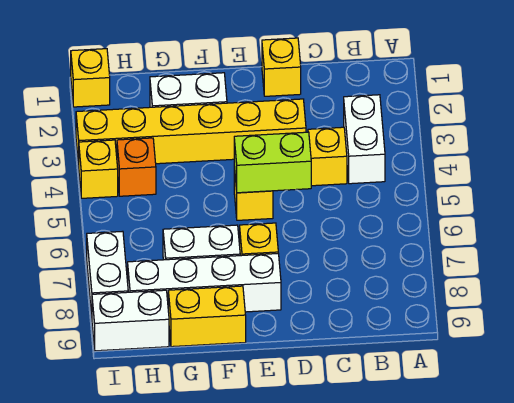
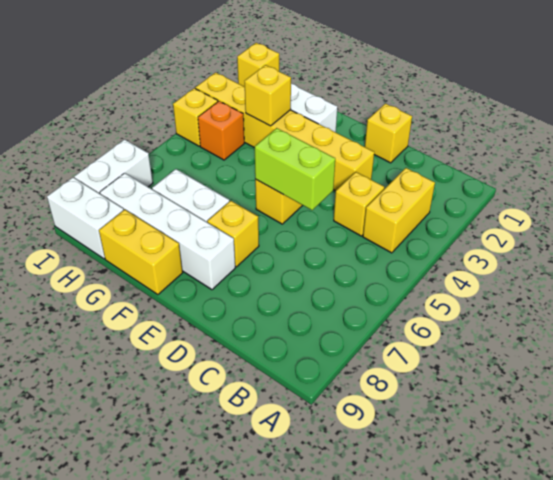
white brick B3:B4 level 1 -> yellow brick B3:B4 level 1
none -> yellow brick G3 level 2

